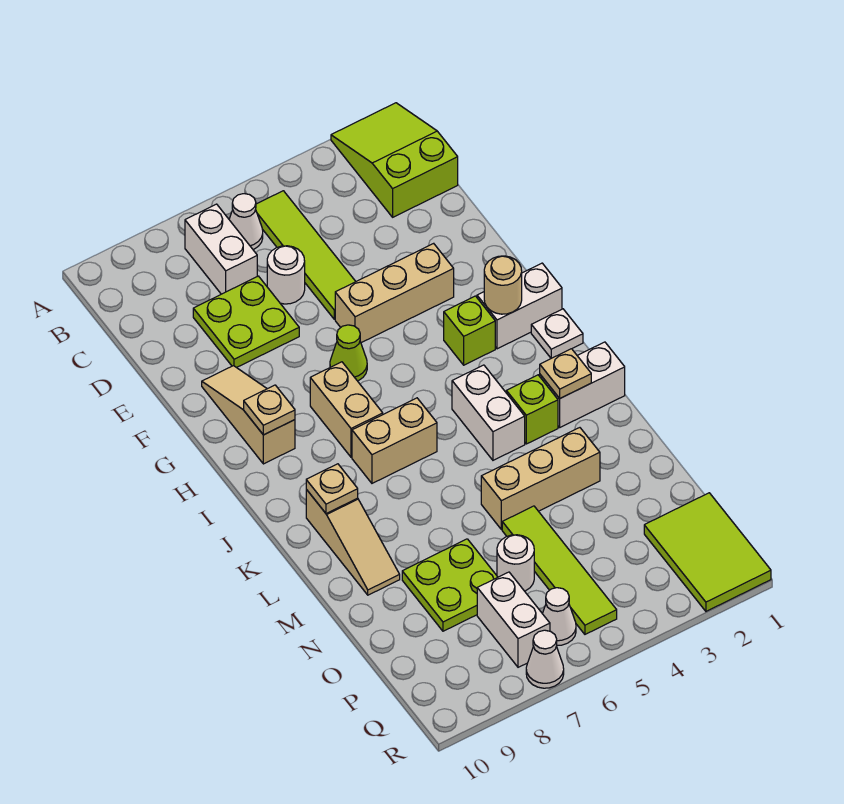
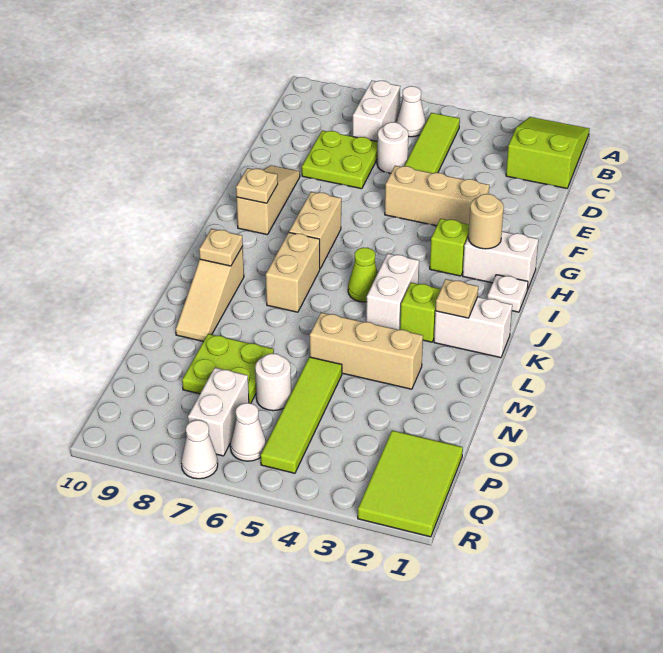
lime cone G6 level 1 -> lime cone J5 level 1
tan brick J6:J7 level 1 -> tan brick J7:K7 level 1

